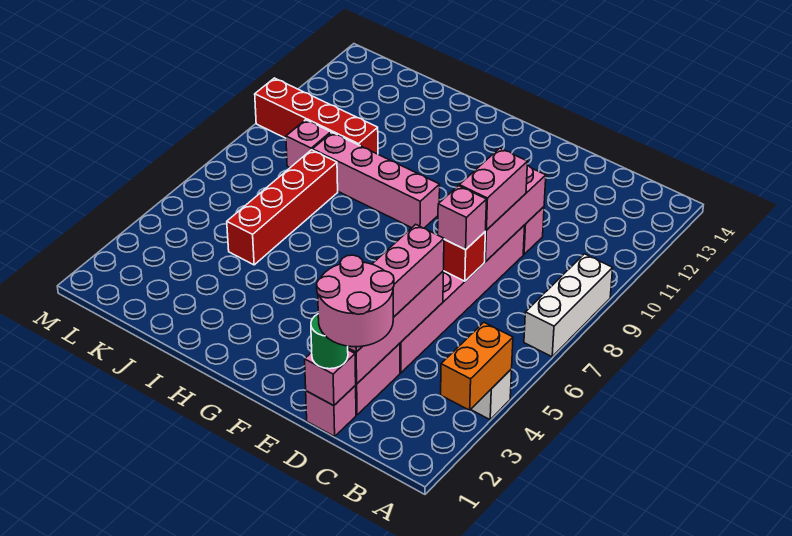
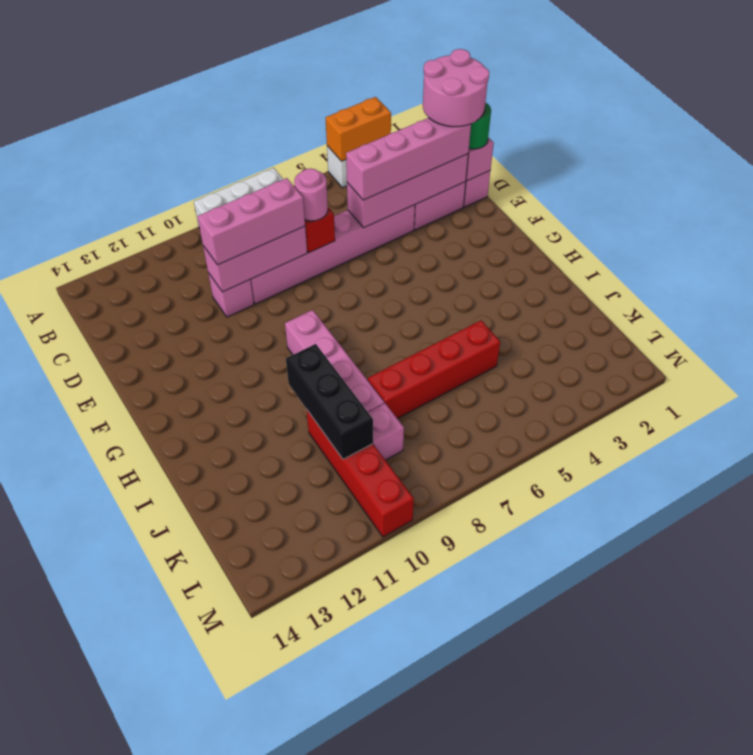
pink brick D7 level 3 -> pink round brick D7 level 3
pink brick D8:D9 level 3 -> pink brick D8:D10 level 3
none -> black brick I10:K10 level 2

